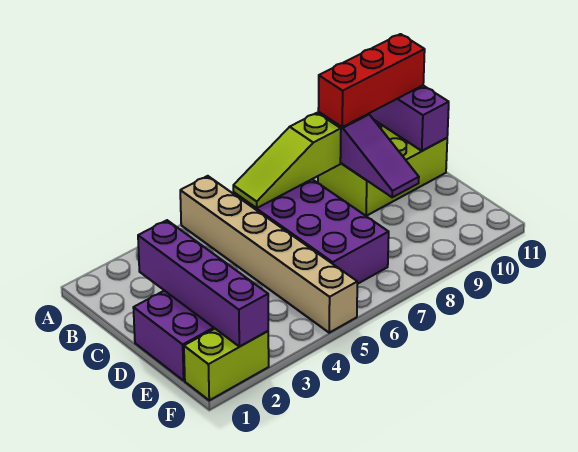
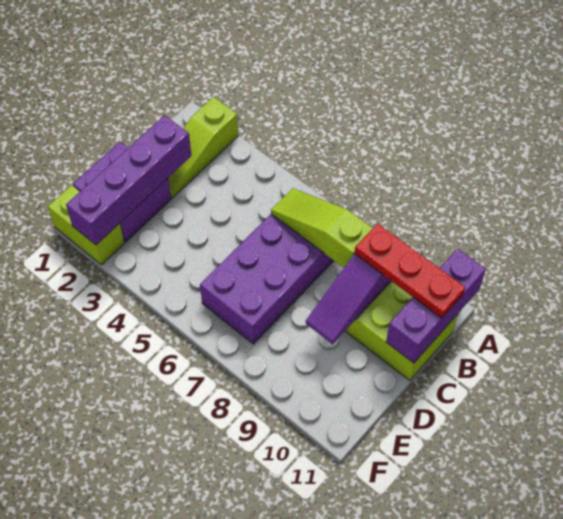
none -> lime slope A2:C2 level 1 top A
tan brick A5:F5 level 1 -> none
red brick B9:B11 level 3 -> red plate B9:B11 level 3

